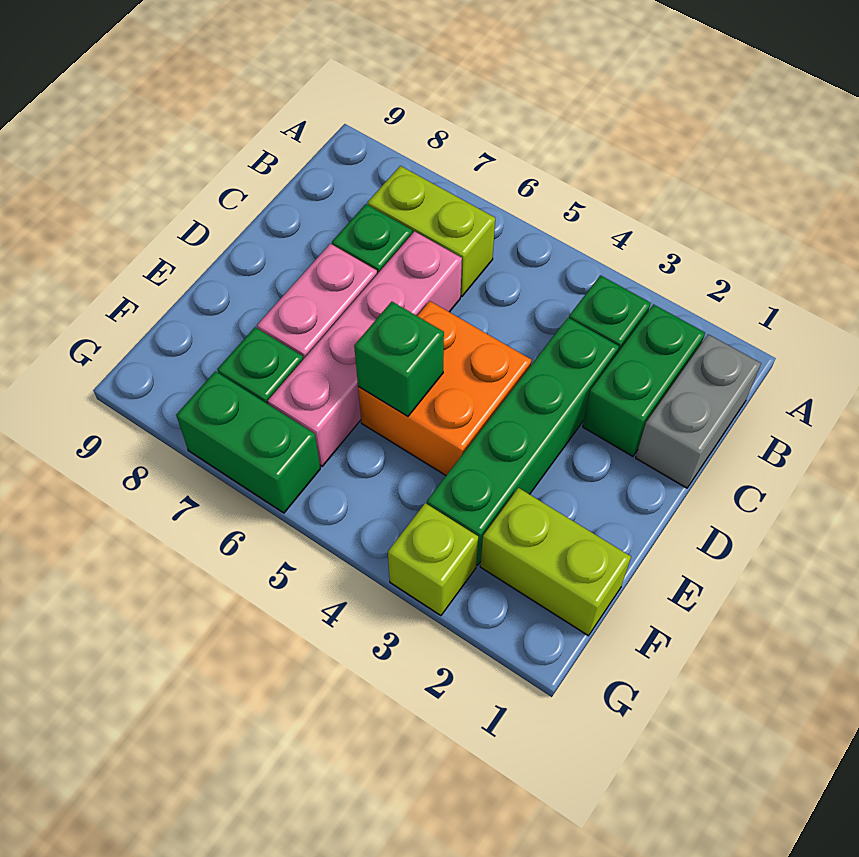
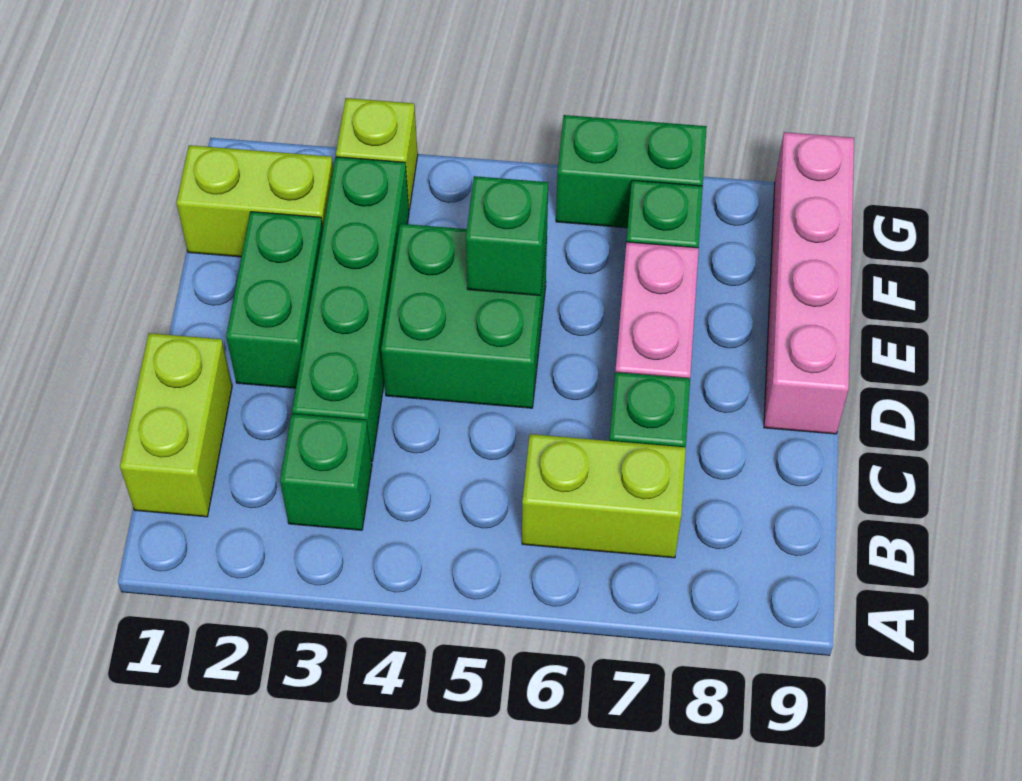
grey brick B1:C1 level 1 -> lime brick B1:C1 level 1
green brick B2:C2 level 1 -> green brick D2:E2 level 1
pink brick C6:F6 level 1 -> pink brick D9:G9 level 1
orange brick D4:E5 level 1 -> green brick D4:E5 level 1

